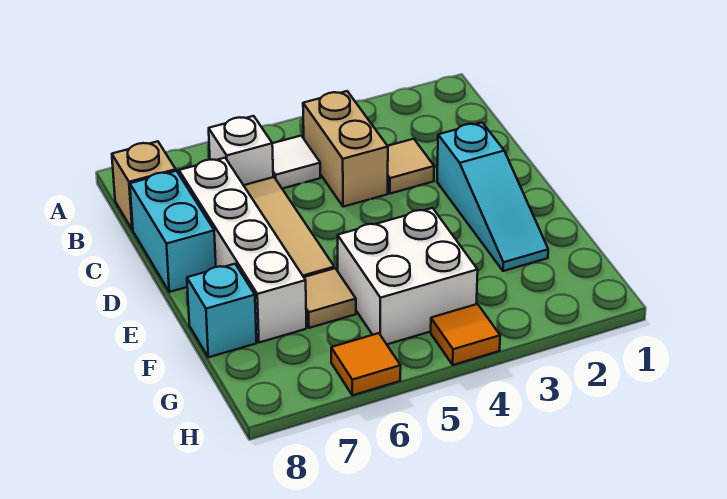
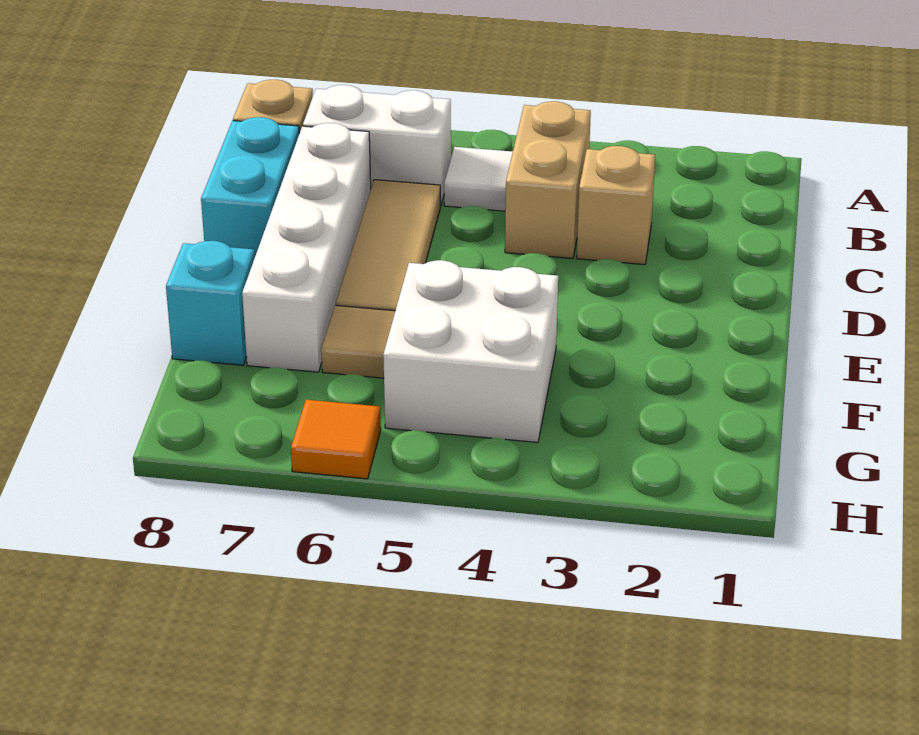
white brick B6 level 1 -> white brick B6:B7 level 1
tan tile C3 level 1 -> tan brick C3 level 1
cyan slope D2:F2 level 1 top D -> none
orange tile H4 level 1 -> none

